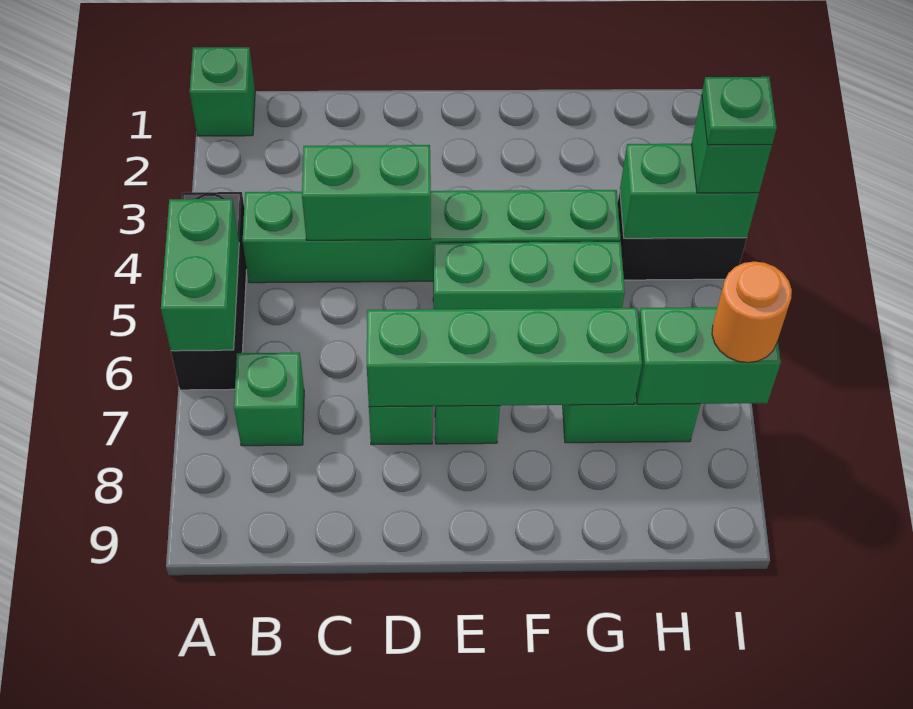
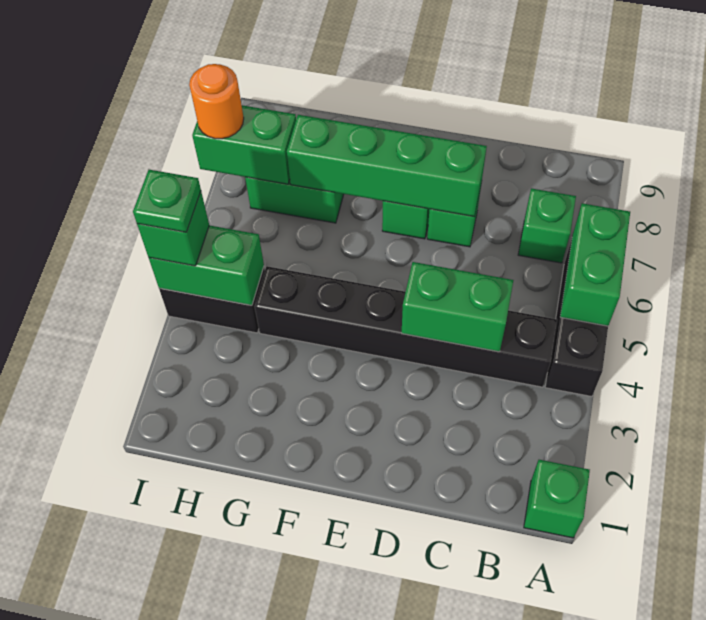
green brick B4:G4 level 1 -> black brick B4:G4 level 1
green brick E5:G5 level 1 -> none

